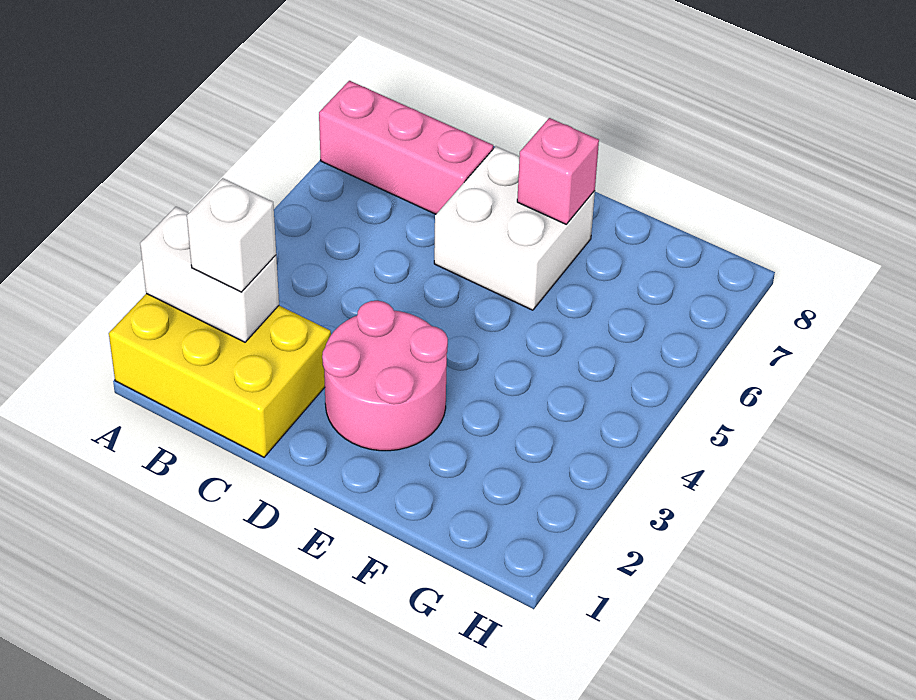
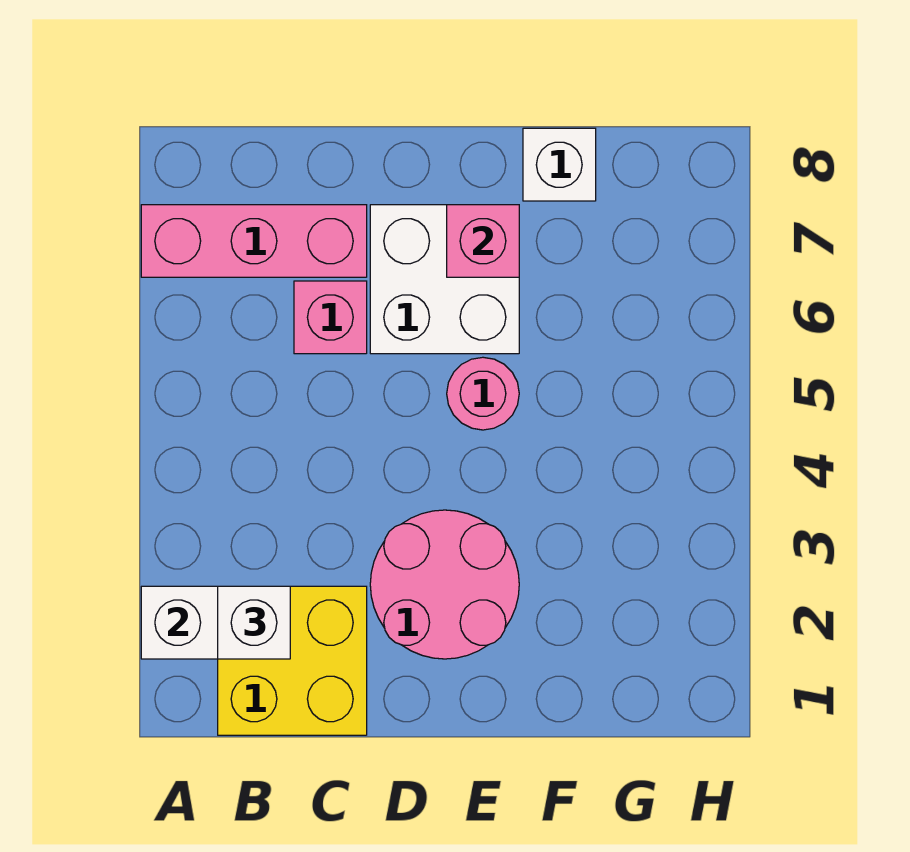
yellow brick A1:C2 level 1 -> yellow brick B1:C2 level 1
none -> pink brick C6 level 1
none -> pink round brick E5 level 1
none -> white brick F8 level 1

